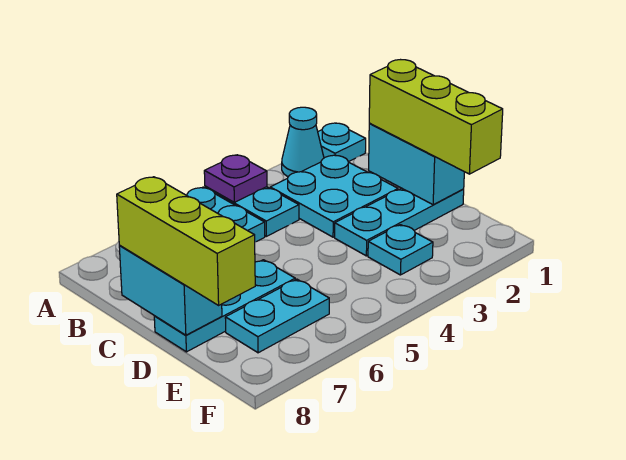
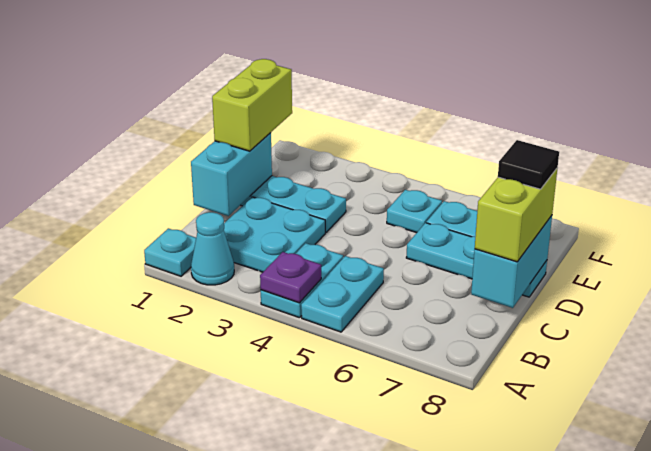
lime brick C1:E1 level 3 -> lime brick D1:E1 level 3
lime brick C8:E8 level 3 -> lime brick C8:D8 level 3
none -> black tile D8 level 4
cyan plate E3 level 1 -> cyan plate E5 level 1

